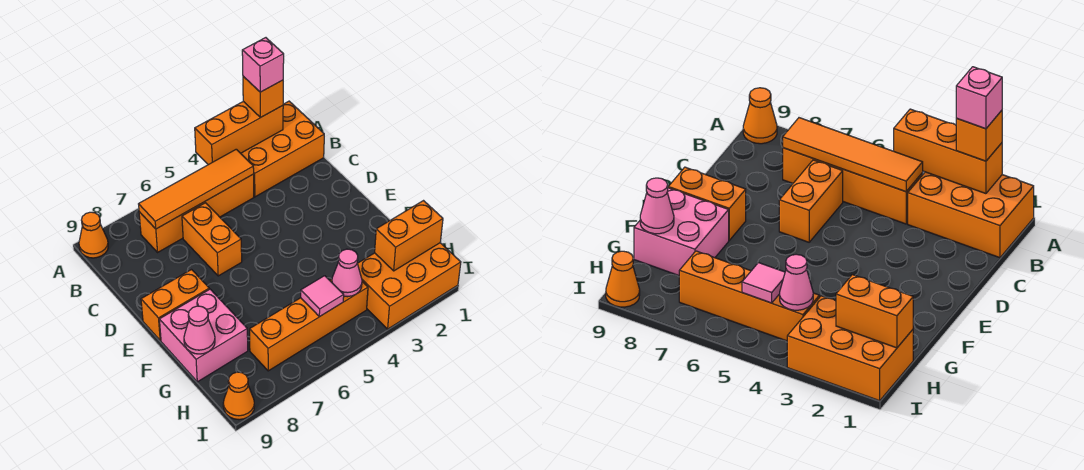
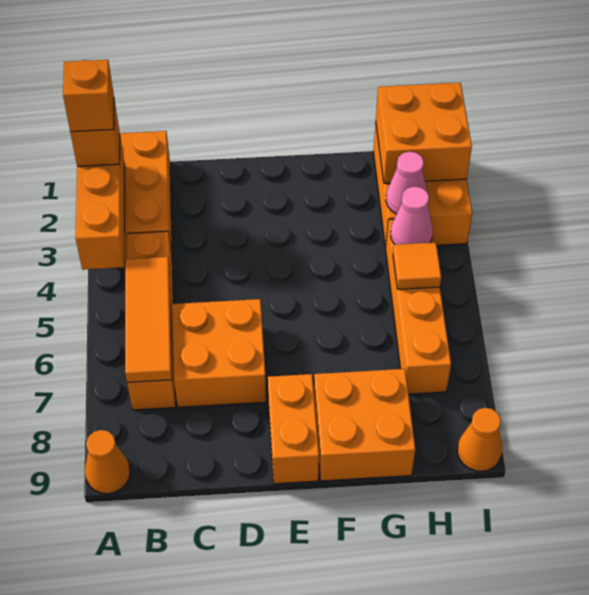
pink brick A2 level 4 -> orange brick A2 level 4
orange tile B4:B7 level 2 -> orange tile B5:B7 level 2
orange brick C6:D6 level 1 -> orange brick C6:D7 level 1
pink brick F8:G9 level 1 -> orange brick F8:G9 level 1
pink cone G9 level 2 -> pink cone H3 level 2
orange brick H1:H2 level 2 -> orange brick H1:I2 level 2
pink tile H5 level 2 -> orange tile H5 level 2

